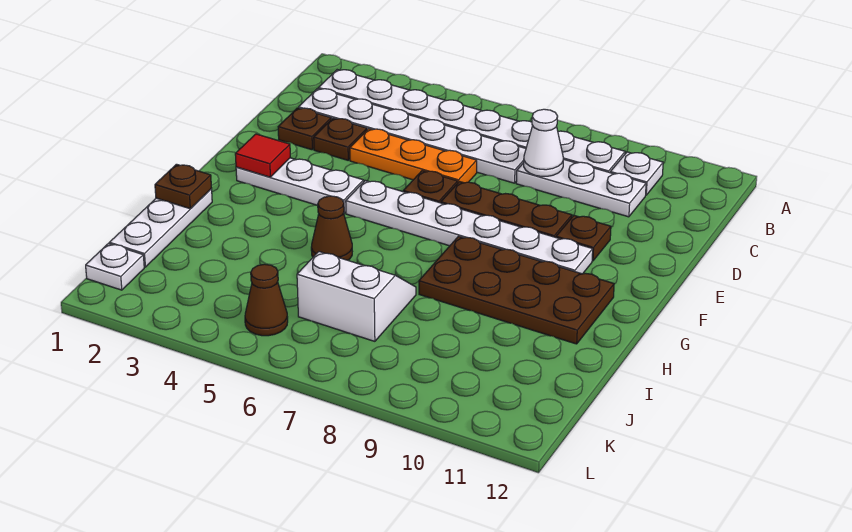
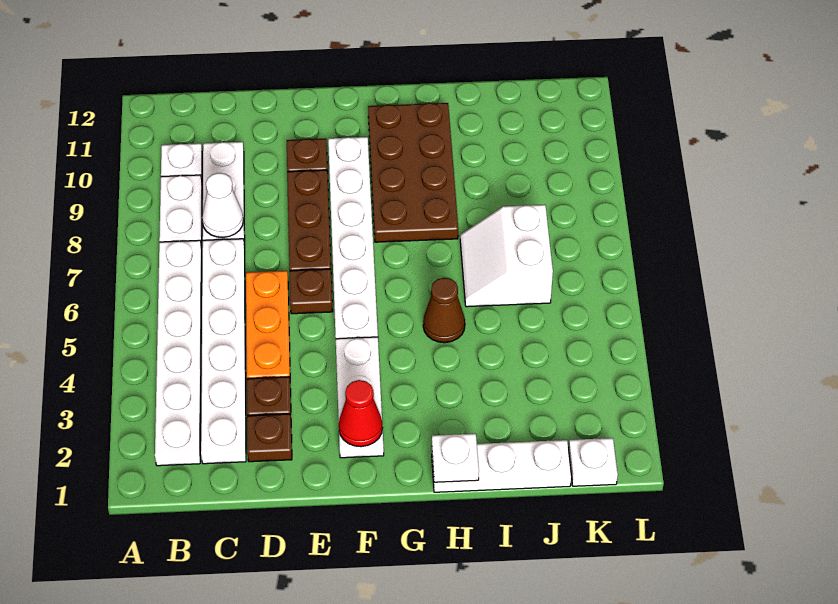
red tile F2 level 2 -> red cone F2 level 2
brown plate H1 level 2 -> white plate H1 level 2
brown cone K5 level 1 -> none

